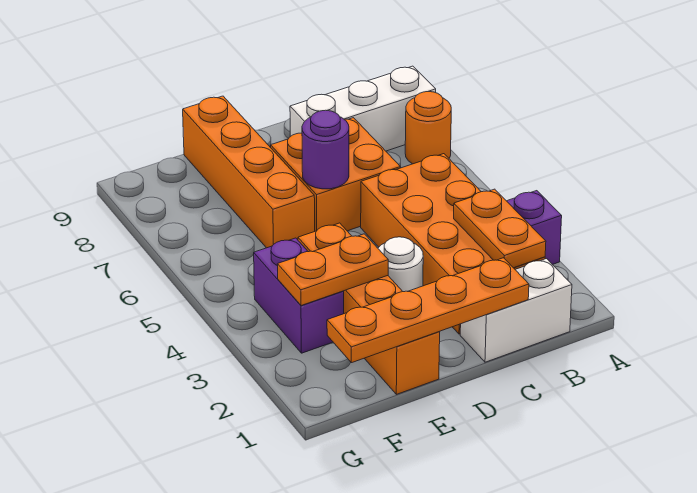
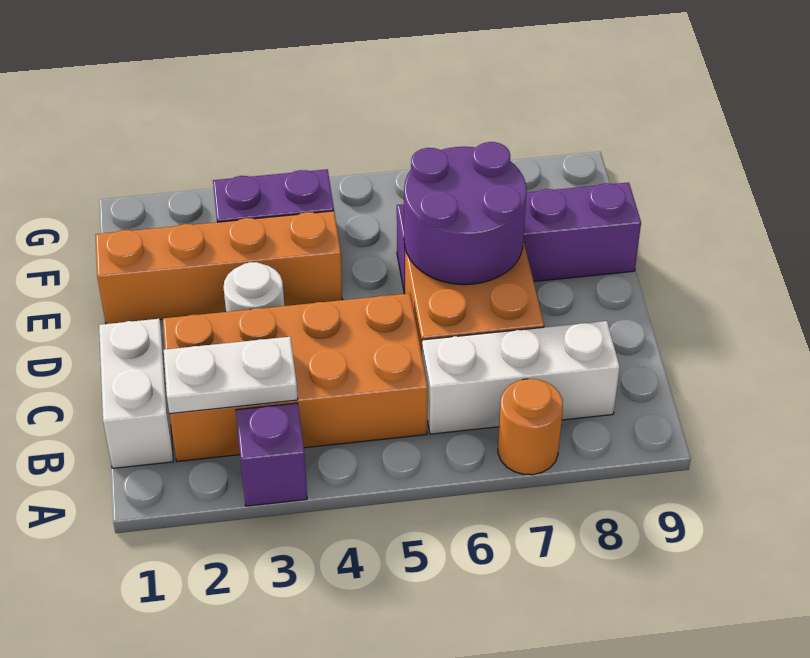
white brick A8:C8 level 1 -> white brick B6:B8 level 1
orange plate B2:B3 level 2 -> white plate B2:B3 level 2
orange plate C1:F1 level 2 -> none
purple round brick D6 level 2 -> purple round brick D6:E7 level 2
orange plate E3:F3 level 2 -> none
orange brick E6:E9 level 1 -> purple brick E6:E9 level 1

